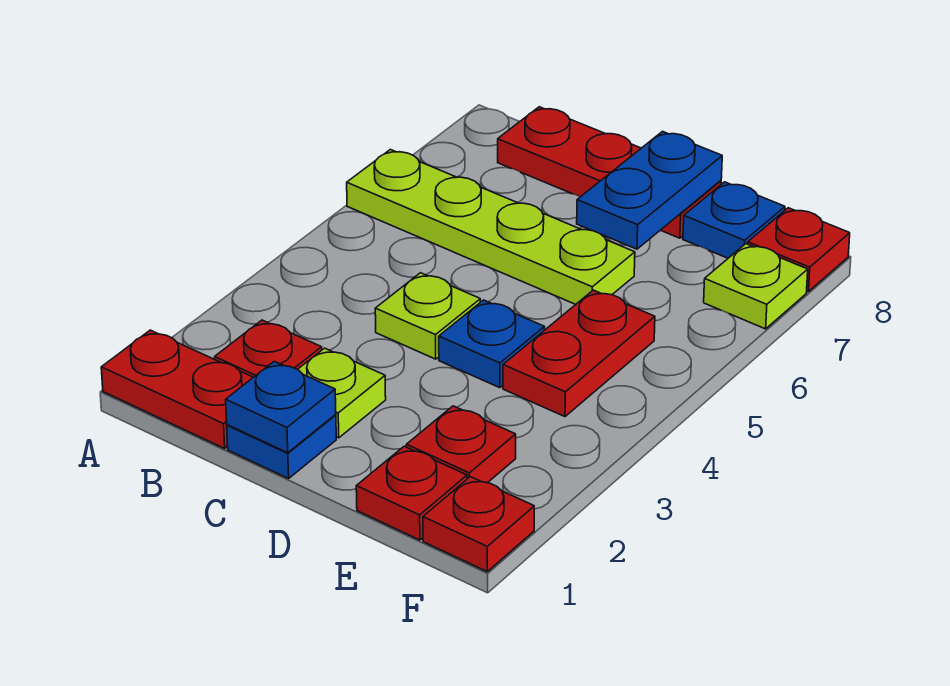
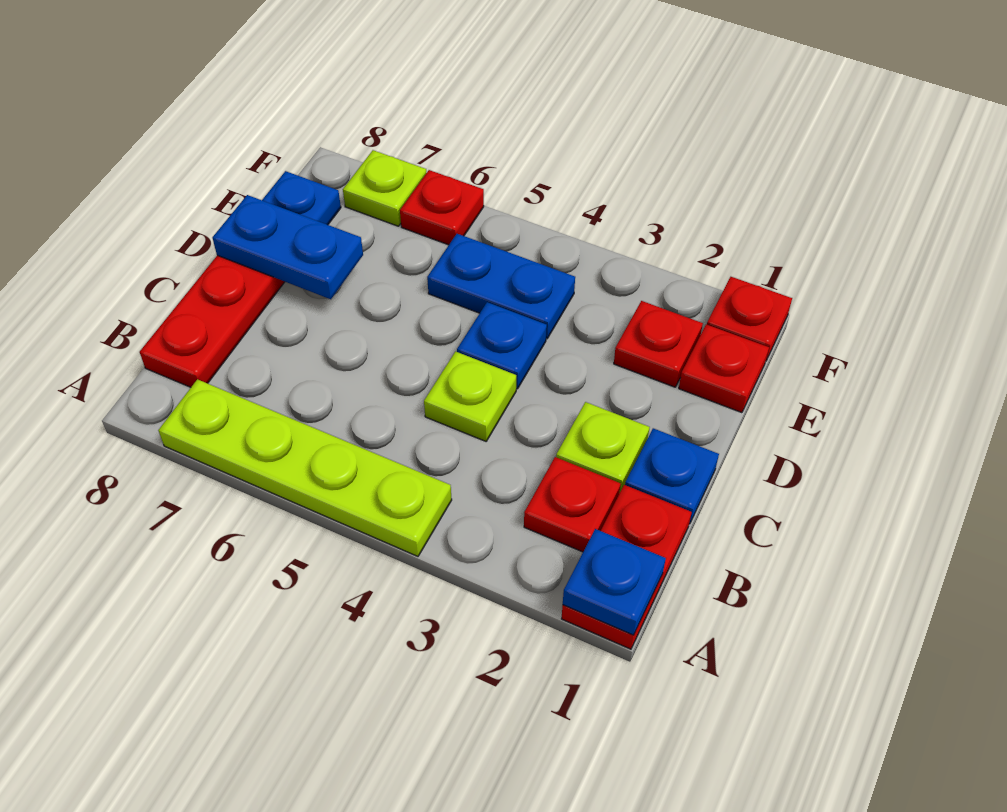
lime plate A6:D6 level 1 -> lime plate A4:A7 level 1
blue plate C1 level 2 -> blue plate A1 level 2
red plate E4:E5 level 1 -> blue plate E4:E5 level 1
red plate F8 level 1 -> red plate F6 level 1

